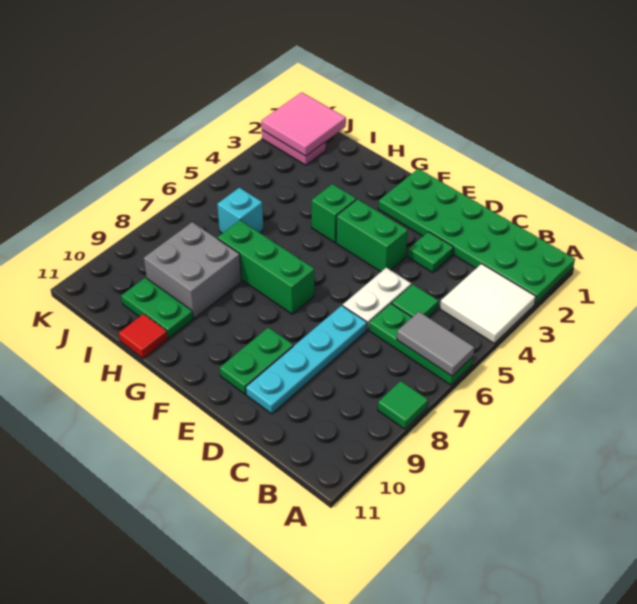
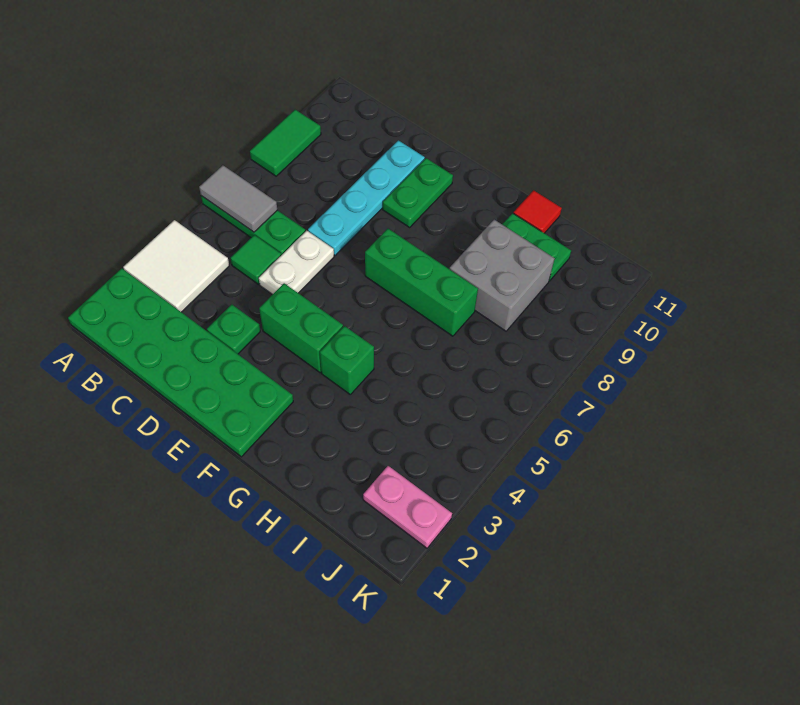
green tile A8 level 1 -> green tile A8:A9 level 1
cyan brick I6 level 1 -> none
pink tile J1:K2 level 2 -> none

